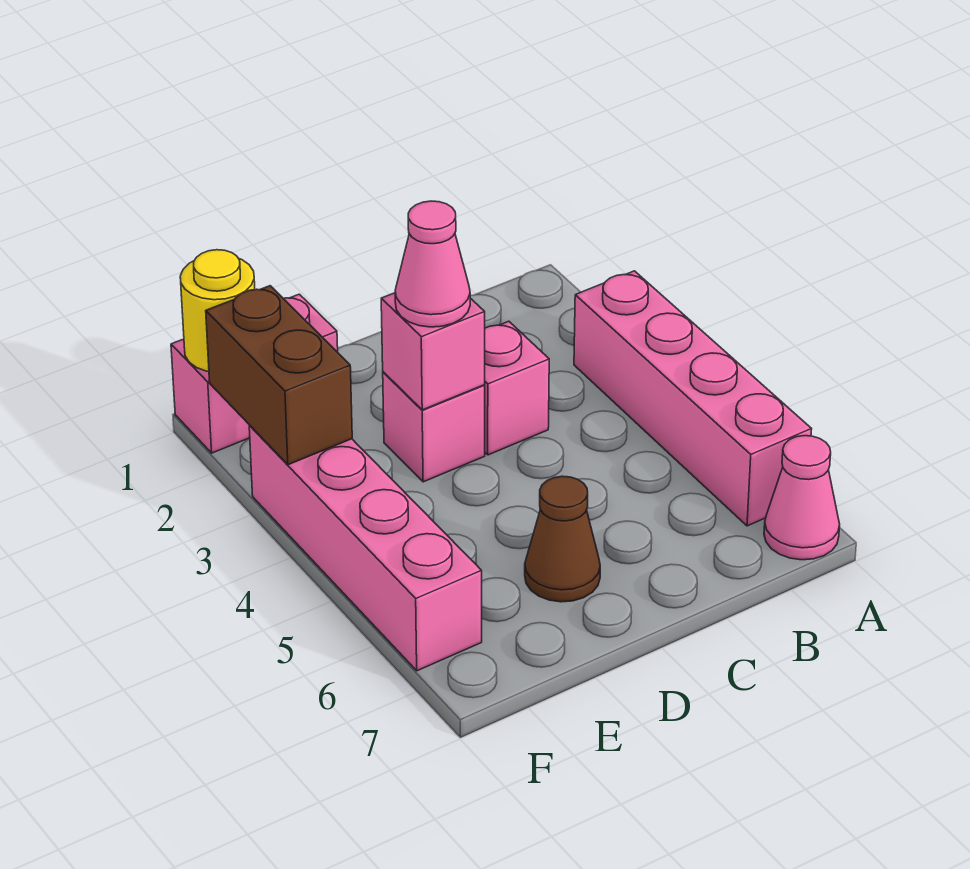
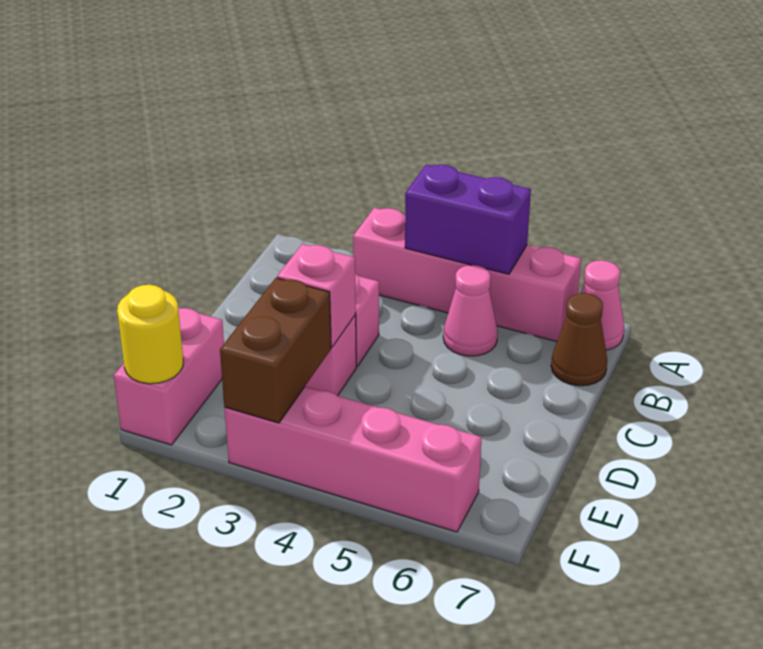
none -> purple brick A4:A5 level 2
pink cone D3 level 3 -> pink cone B5 level 1
brown cone D6 level 1 -> brown cone B7 level 1
brown brick F2:F3 level 2 -> brown brick E3:F3 level 2

